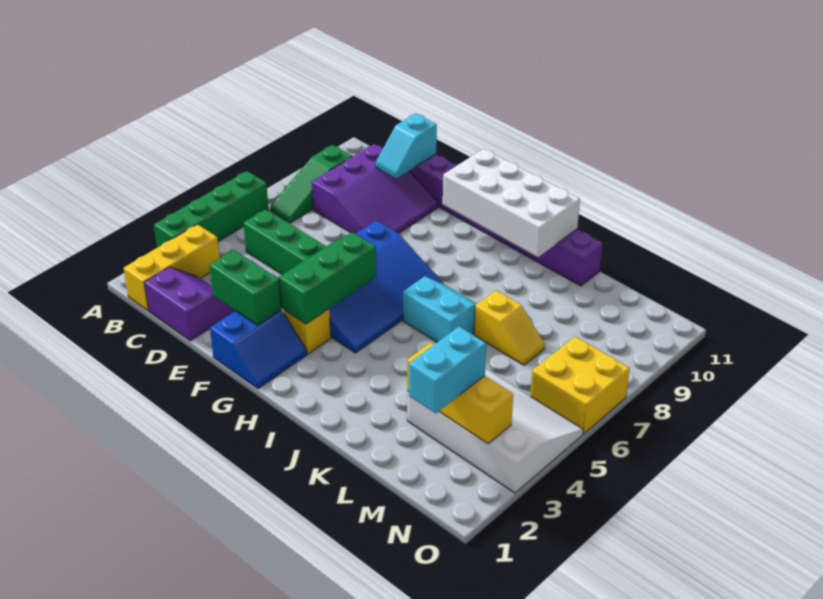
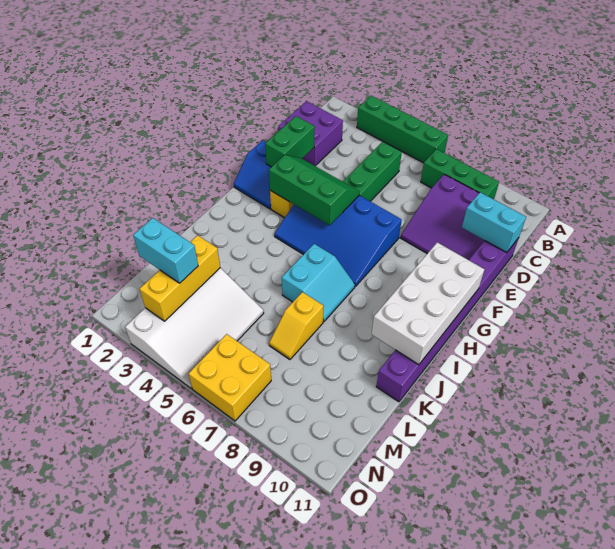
yellow brick B1:B3 level 1 -> none
green slope B7:B9 level 1 top 9 -> green brick B7:B9 level 1
purple slope C1:D2 level 1 top 1 -> purple brick C1:D2 level 1
cyan slope D10:D11 level 2 top 11 -> cyan brick D10:D11 level 2

